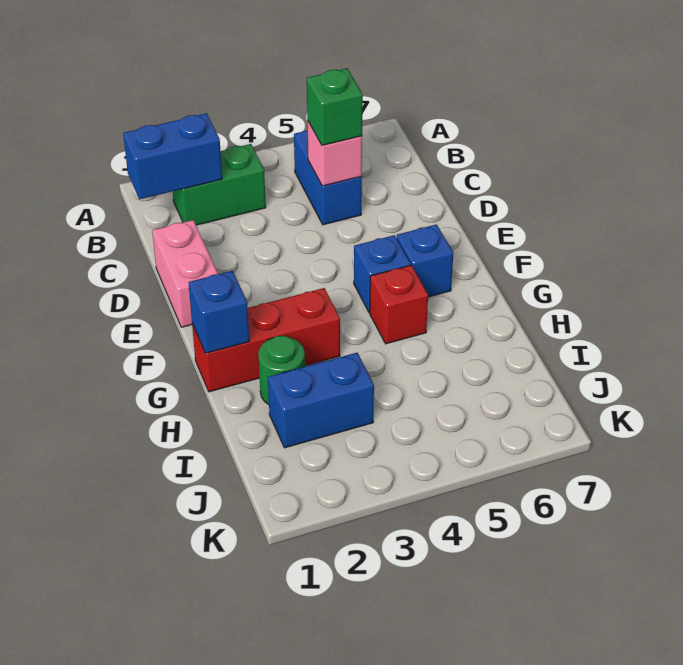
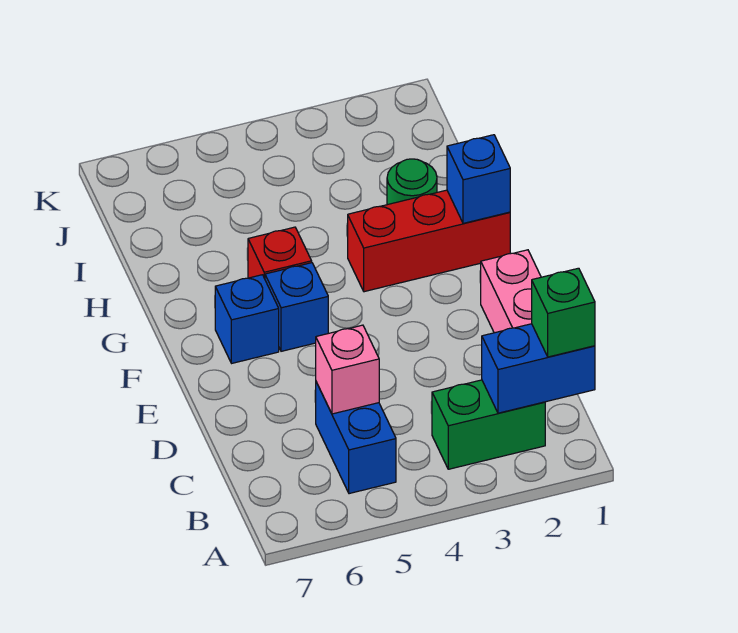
green brick C5 level 3 -> green brick B1 level 3
blue brick I2:I3 level 1 -> none

